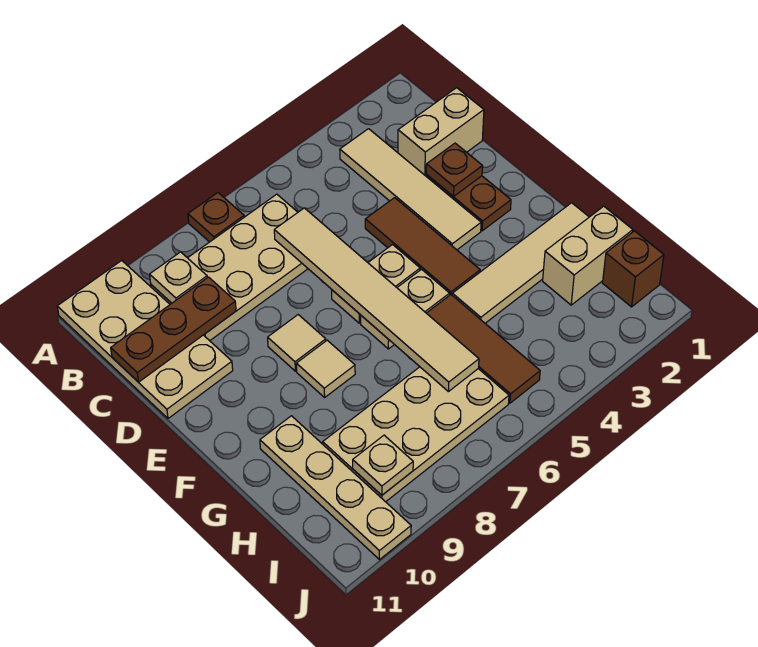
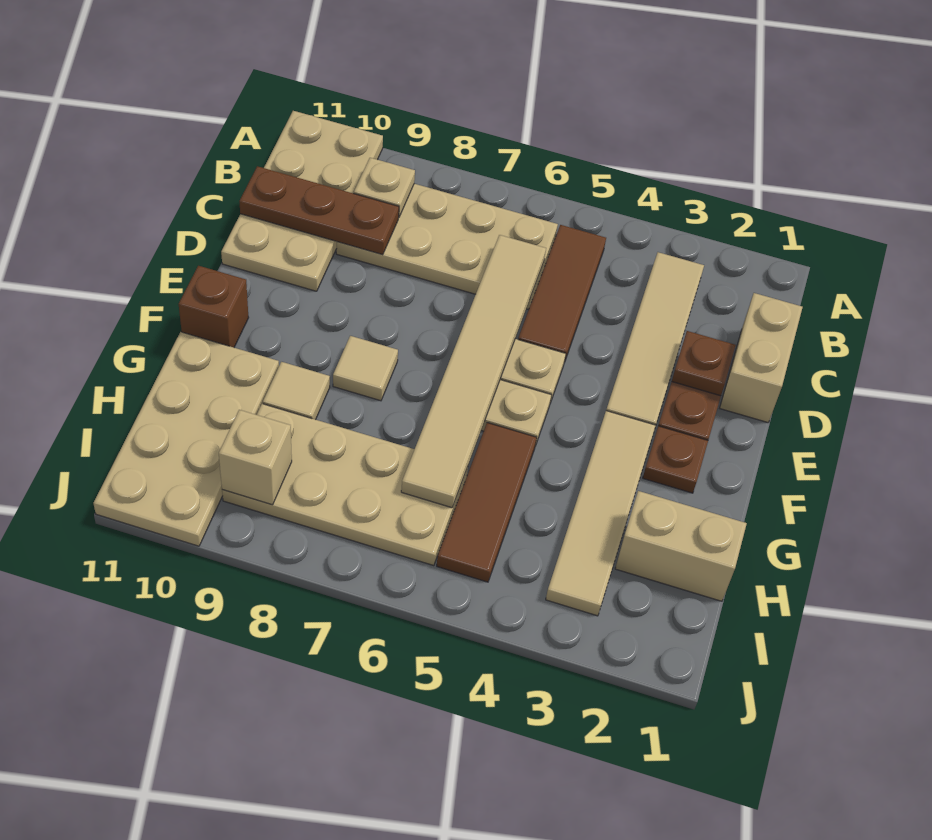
brown plate A7 level 1 -> brown plate F2 level 1
tan brick C1:C2 level 1 -> tan brick C1:D1 level 1
brown tile D4:F4 level 1 -> brown tile B5:D5 level 1
tan tile E8 level 1 -> tan tile G9 level 1
tan tile G1:G4 level 1 -> tan tile F3:I3 level 1
tan plate G10:J10 level 1 -> tan plate G10:J11 level 1
brown brick I1 level 1 -> brown brick F11 level 1
tan plate I9 level 2 -> tan brick I9 level 2

